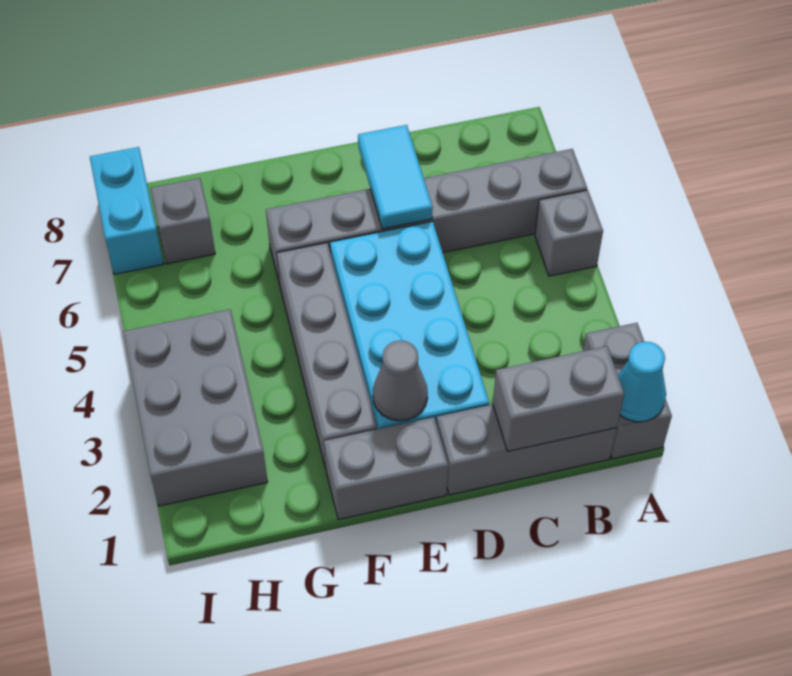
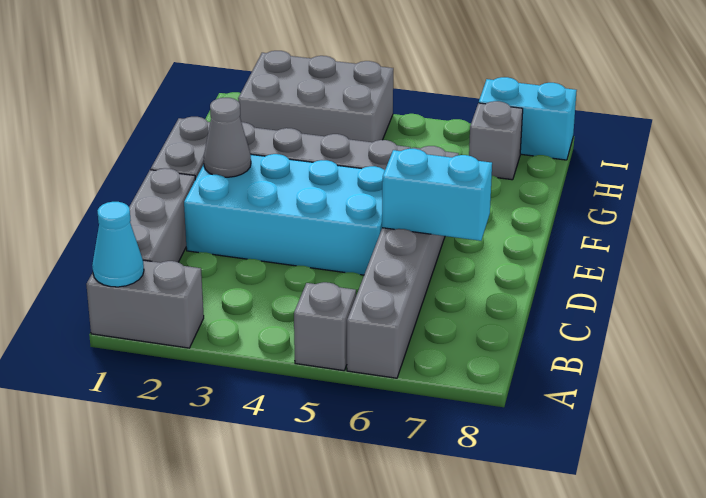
grey brick B1:C1 level 2 -> none
cyan tile D6:D7 level 2 -> cyan brick D6:D7 level 2

